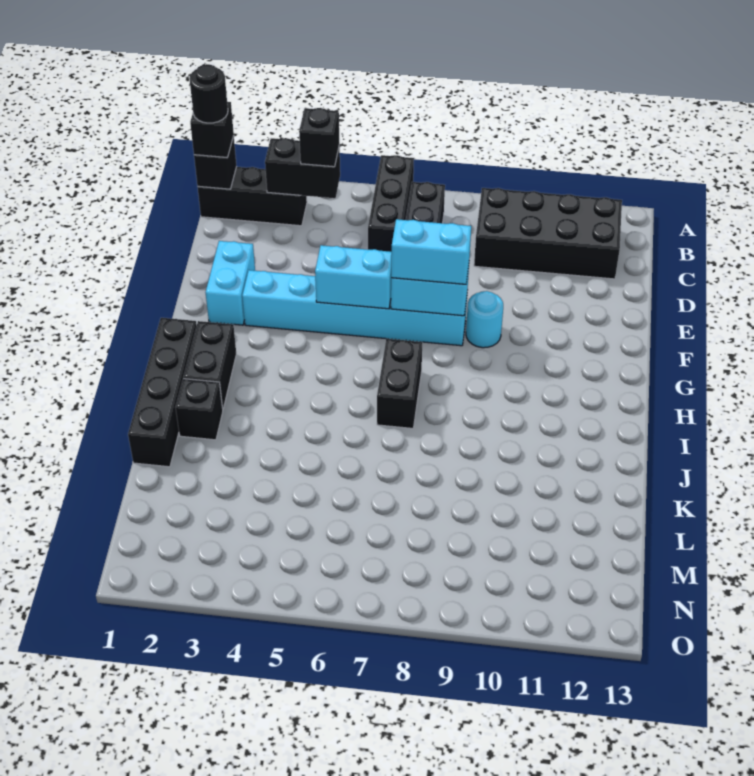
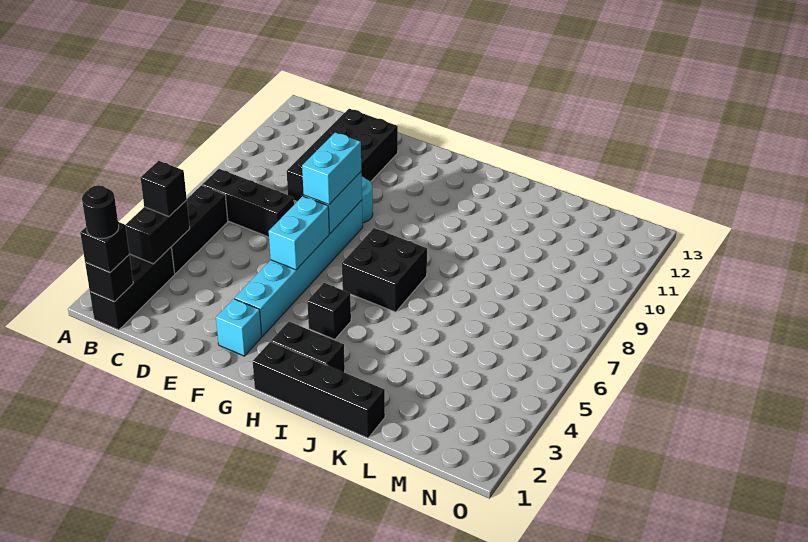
black brick A6:C6 level 1 -> black brick B4:B6 level 1
black brick B9:C12 level 1 -> black brick D9:E12 level 1
cyan brick E2:F2 level 1 -> cyan brick F2 level 1
black brick H7:I7 level 1 -> black brick H6:I7 level 1
black brick J2 level 1 -> black brick H4 level 1

